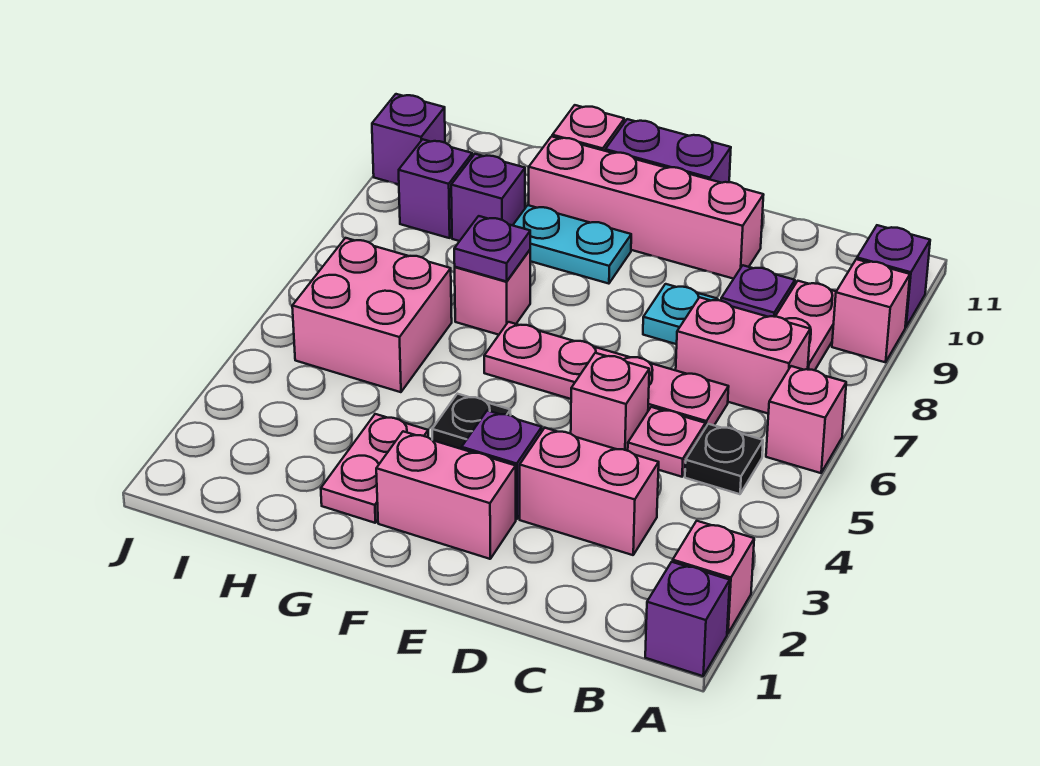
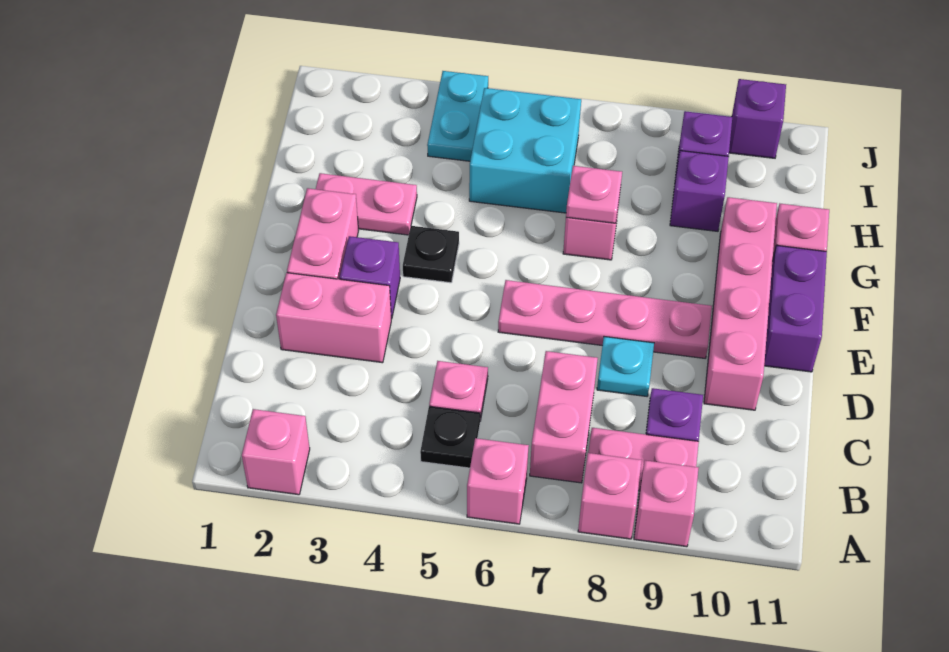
purple brick A1 level 1 -> none
purple brick A10 level 1 -> none
pink brick C3:D3 level 1 -> pink brick D2:D3 level 1
pink plate C6:F6 level 1 -> pink plate E6:E9 level 1
pink brick D5 level 1 -> pink brick A8 level 1
cyan plate F9:G9 level 1 -> cyan plate I4:J4 level 1
purple plate G7 level 2 -> pink plate G7 level 2
pink brick H5:I6 level 1 -> cyan brick H5:I6 level 1

